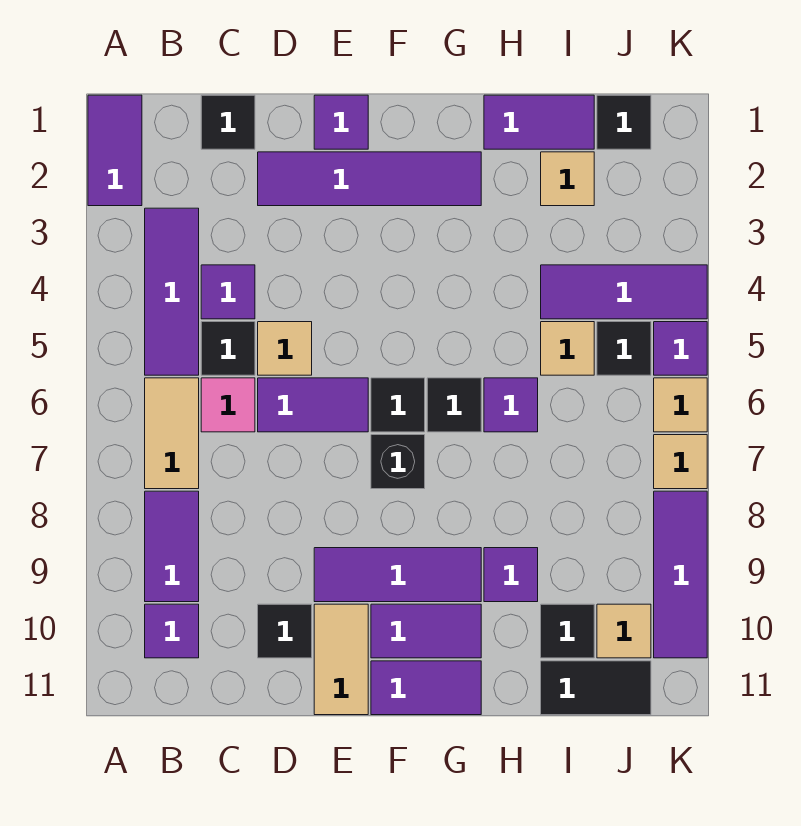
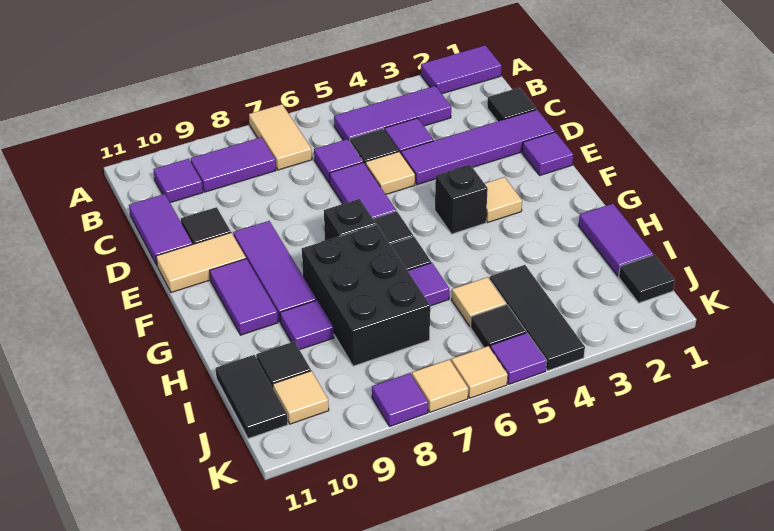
tan tile B6:B7 level 1 -> tan tile A7:B7 level 1
pink tile C6 level 1 -> purple tile C6 level 1
purple tile D2:G2 level 1 -> purple tile D1:D4 level 1
none -> black brick F4 level 1
purple tile F11:G11 level 1 -> purple tile C11:D11 level 1
none -> black brick G7:I8 level 1
tan tile I2 level 1 -> tan tile F3 level 1
purple tile I4:K4 level 1 -> black tile I4:K4 level 1
purple tile K8:K10 level 1 -> purple tile K8 level 1

